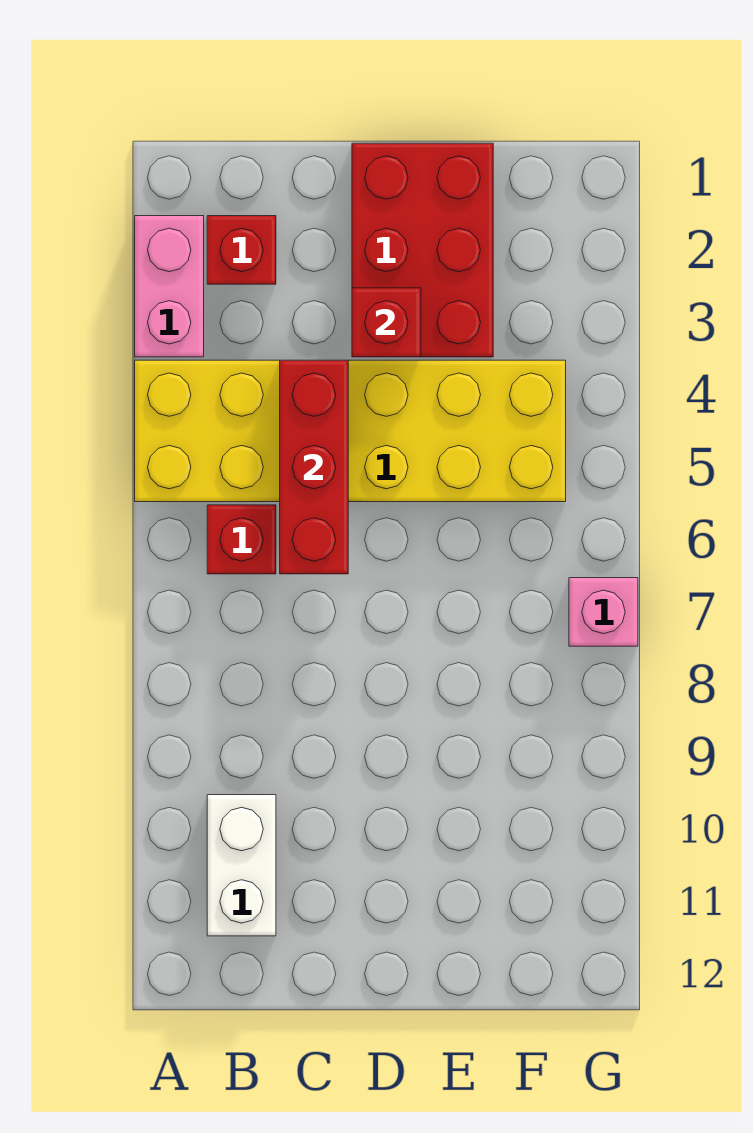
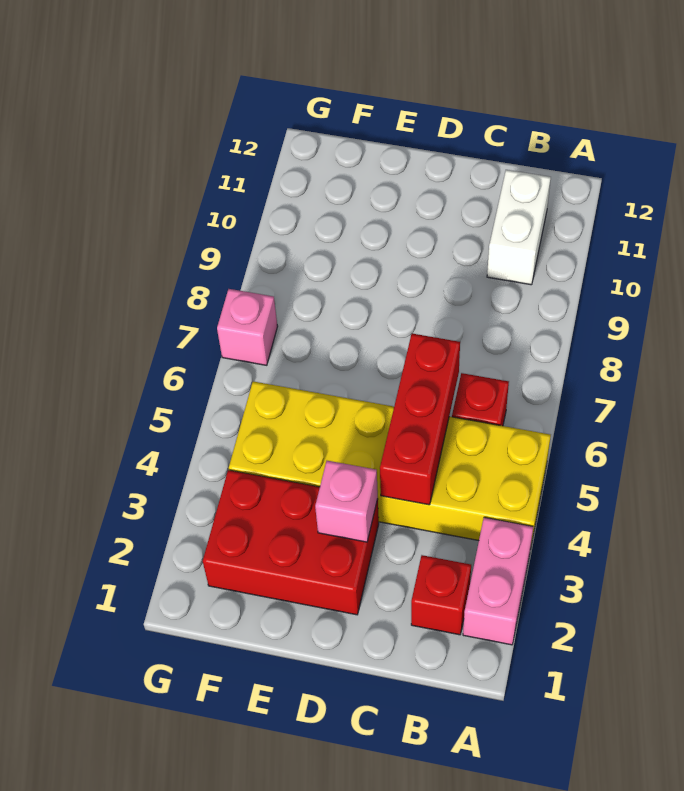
red brick D1:E3 level 1 -> red brick D2:F3 level 1
red brick D3 level 2 -> pink brick D3 level 2

